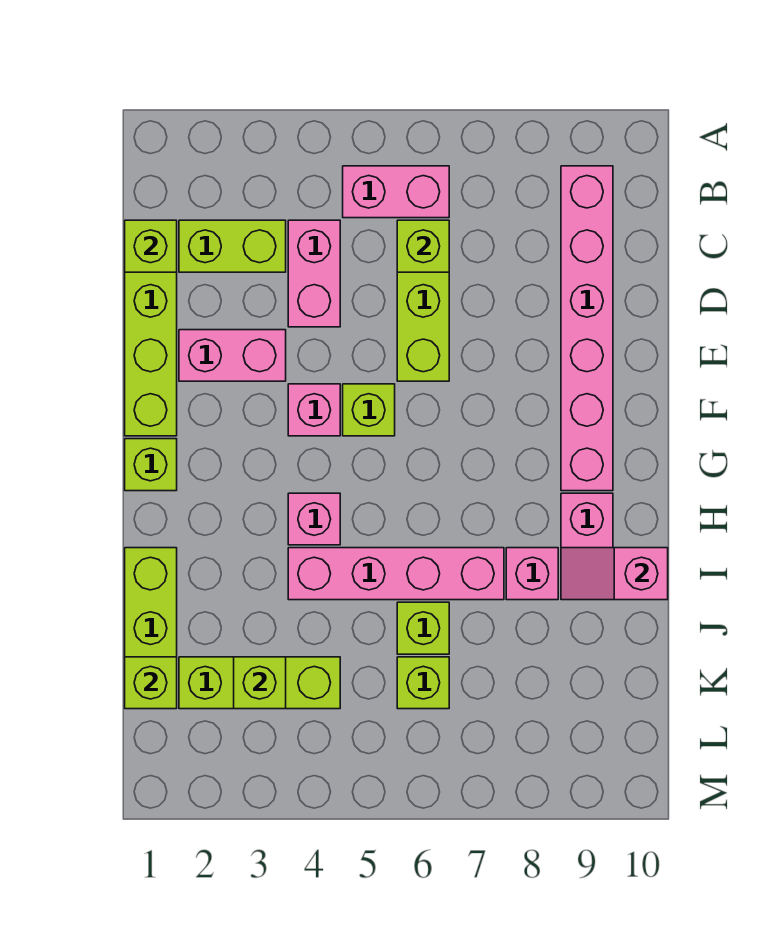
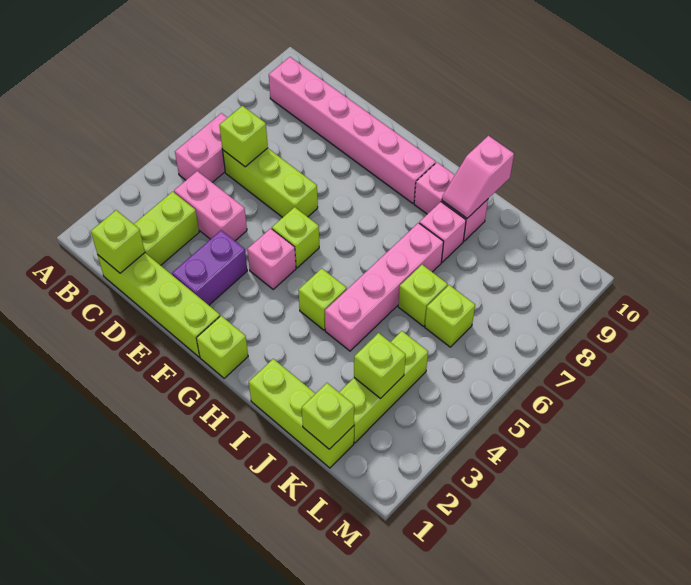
pink brick E2:E3 level 1 -> purple brick E2:E3 level 1
pink brick H4 level 1 -> lime brick H4 level 1

